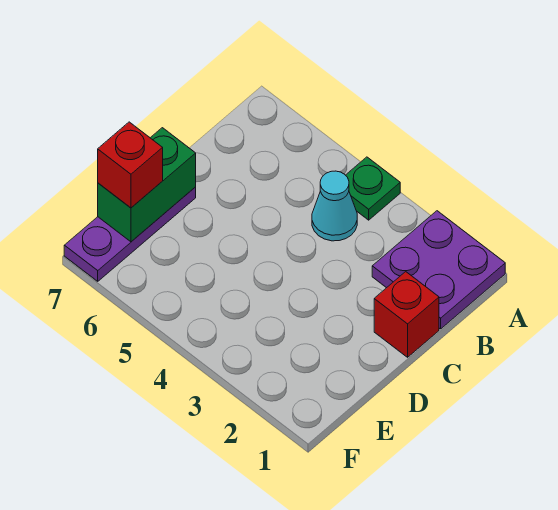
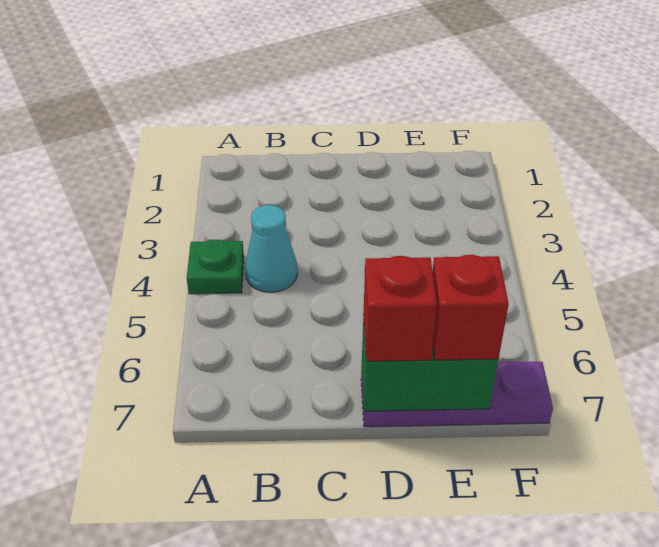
purple plate A1:B2 level 1 -> none
red brick C1 level 1 -> red brick D7 level 3

